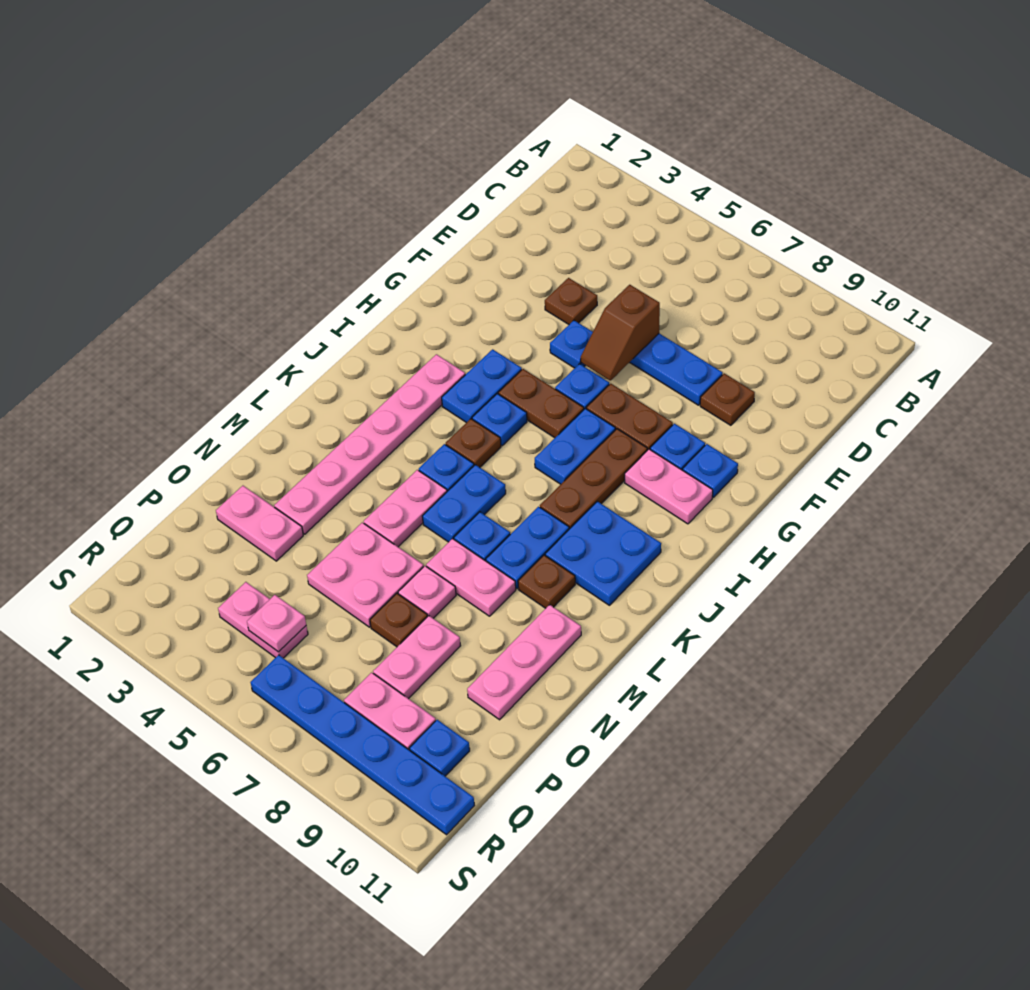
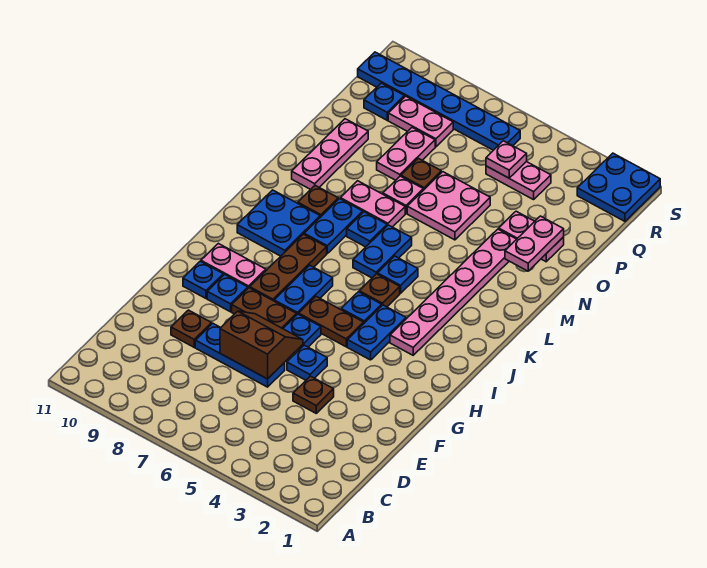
brown slope E6:F6 level 2 top E -> brown slope E6:F7 level 2 top E
pink plate L5:M5 level 1 -> pink plate N2:O2 level 2
none -> blue plate R1:S2 level 1

